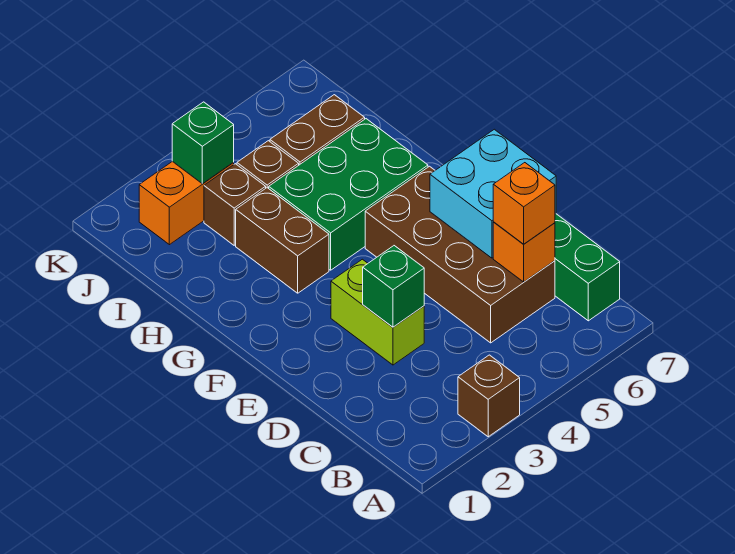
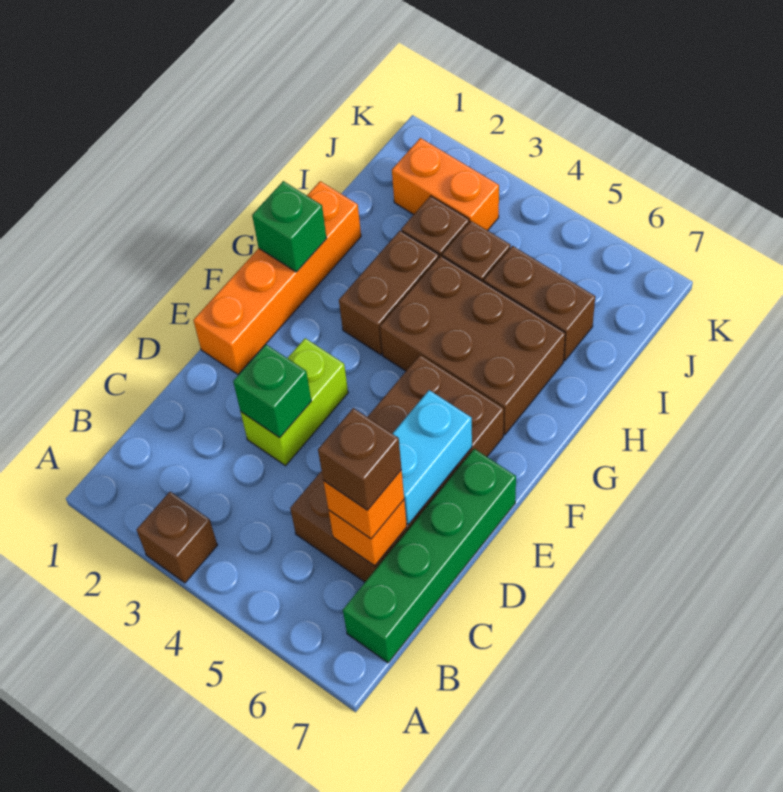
none -> brown brick C6 level 4
cyan brick D6:E7 level 2 -> cyan brick D6:E6 level 2
none -> orange brick E1:H1 level 1
green brick G4:H6 level 1 -> brown brick G4:H6 level 1
green brick J3 level 2 -> green brick G1 level 2

